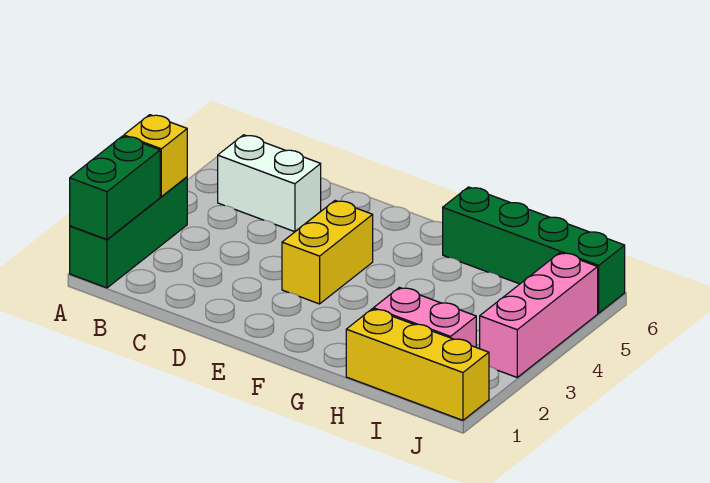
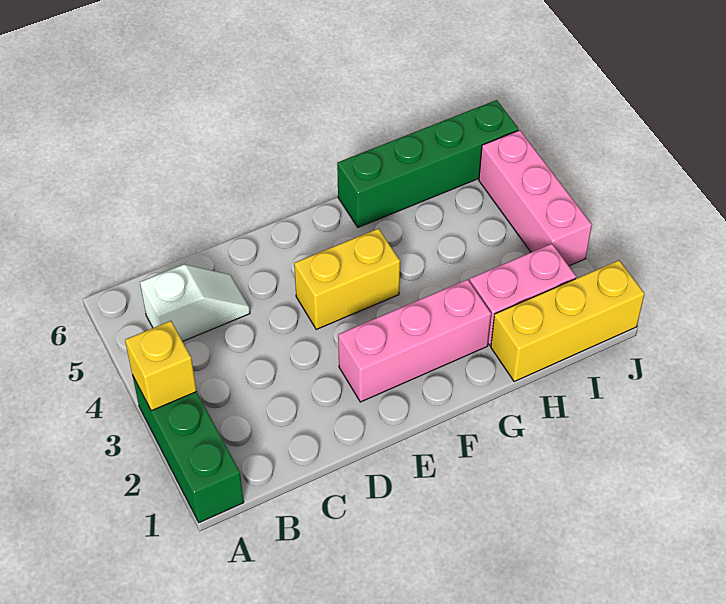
green brick A1:A2 level 2 -> none
white brick B5:C5 level 1 -> white slope B5:C5 level 1 top B
none -> pink brick E2:G2 level 1
yellow brick E3:E4 level 1 -> yellow brick E4:F4 level 1

